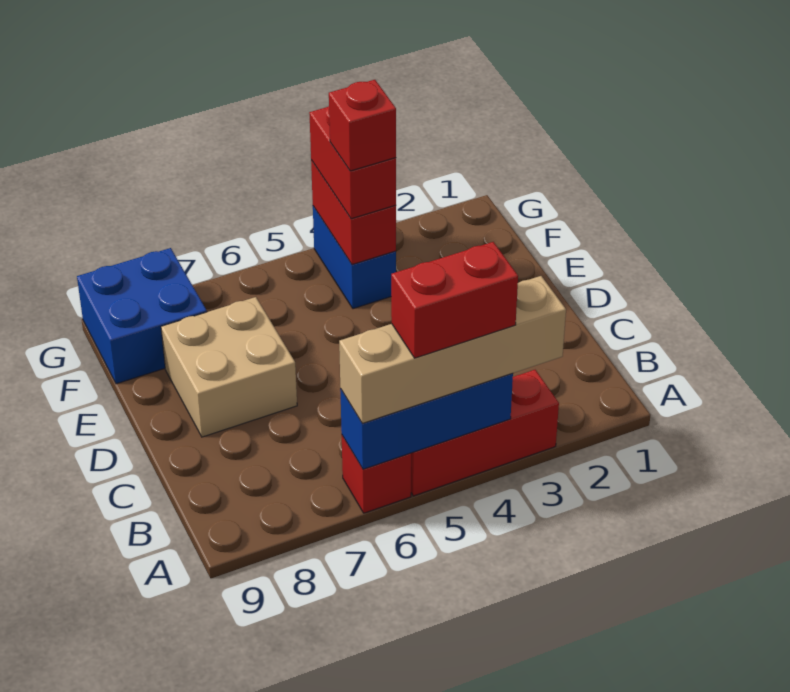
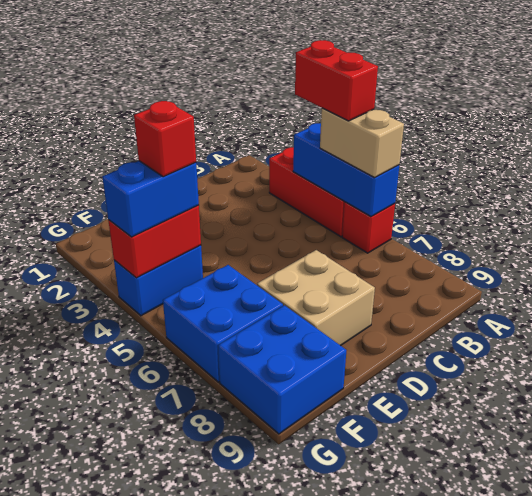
tan brick A3:A6 level 3 -> tan brick A5:A6 level 3
red brick F4:G4 level 3 -> blue brick F4:G4 level 3
none -> blue brick F6:G7 level 1

